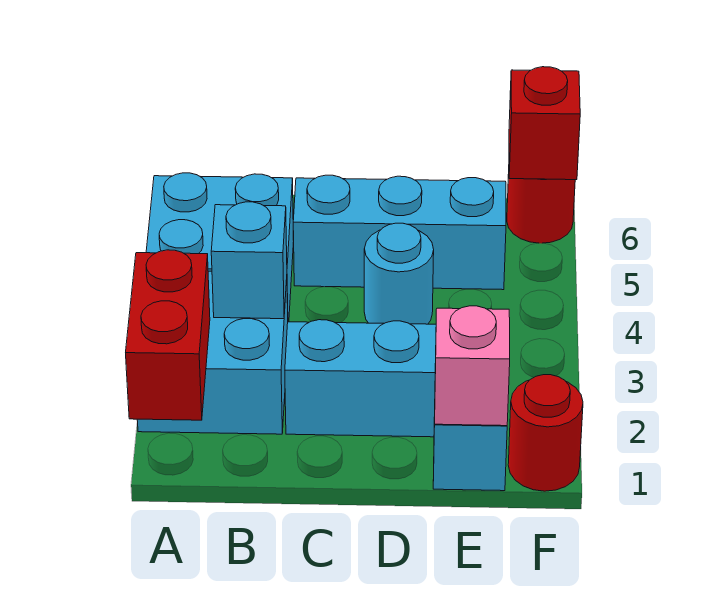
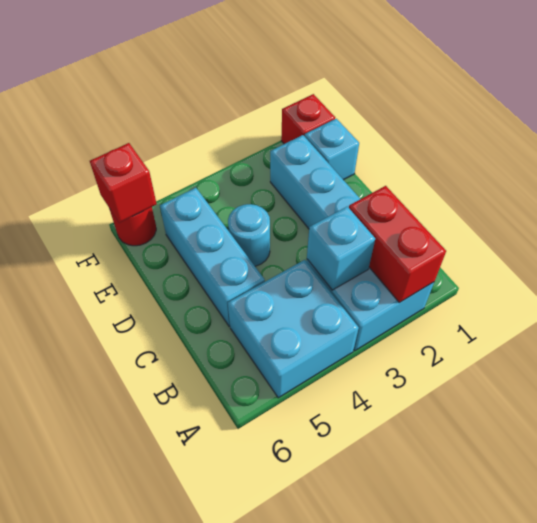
red brick A1:A2 level 2 -> red brick A2:B2 level 2
pink brick E1 level 2 -> none
red round brick F1 level 1 -> red brick F1 level 1

